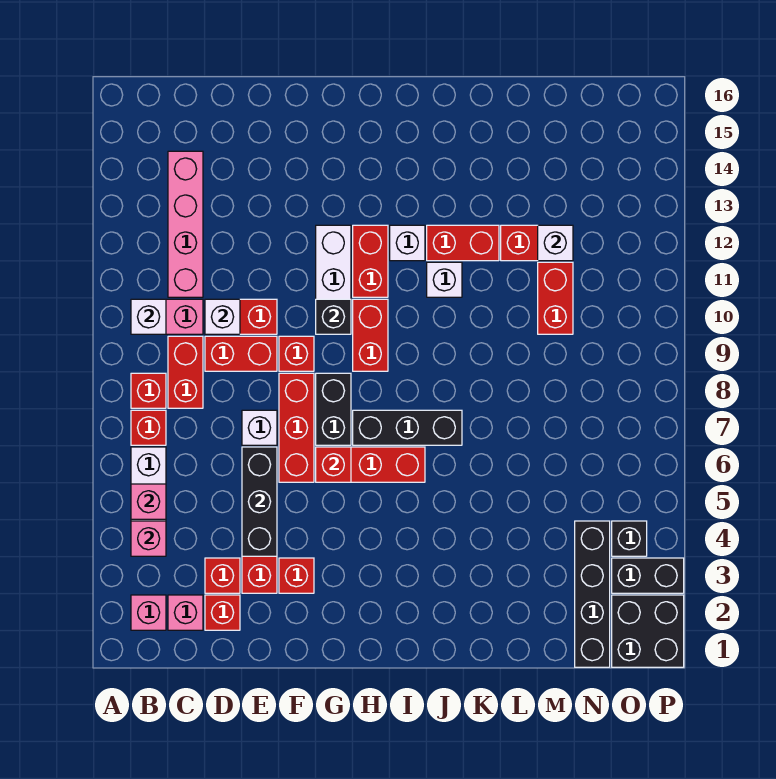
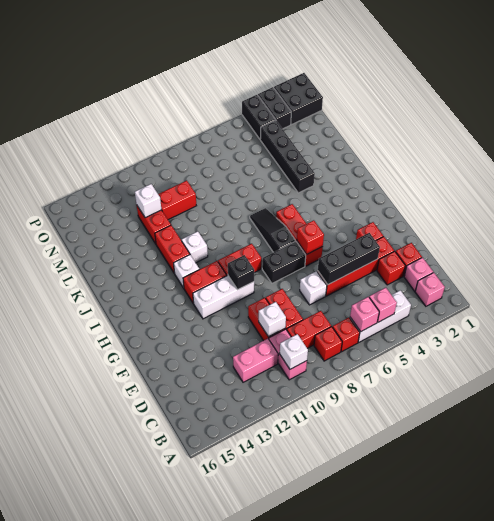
pink brick B4 level 2 -> pink brick B6 level 2
pink brick C11:C14 level 1 -> pink brick C11:C12 level 1
red brick F6:F8 level 1 -> none
red brick F9 level 1 -> none
black brick H7:J7 level 1 -> black slope H7:J7 level 1 top H
black brick N1:N4 level 1 -> black brick K4:N4 level 1
black brick O4 level 1 -> black brick O4:P4 level 1

